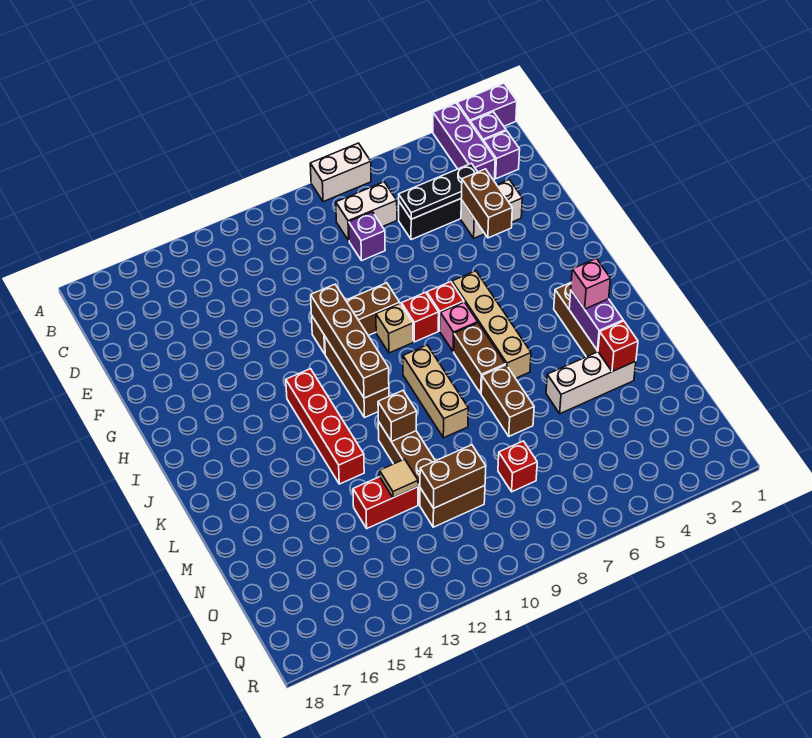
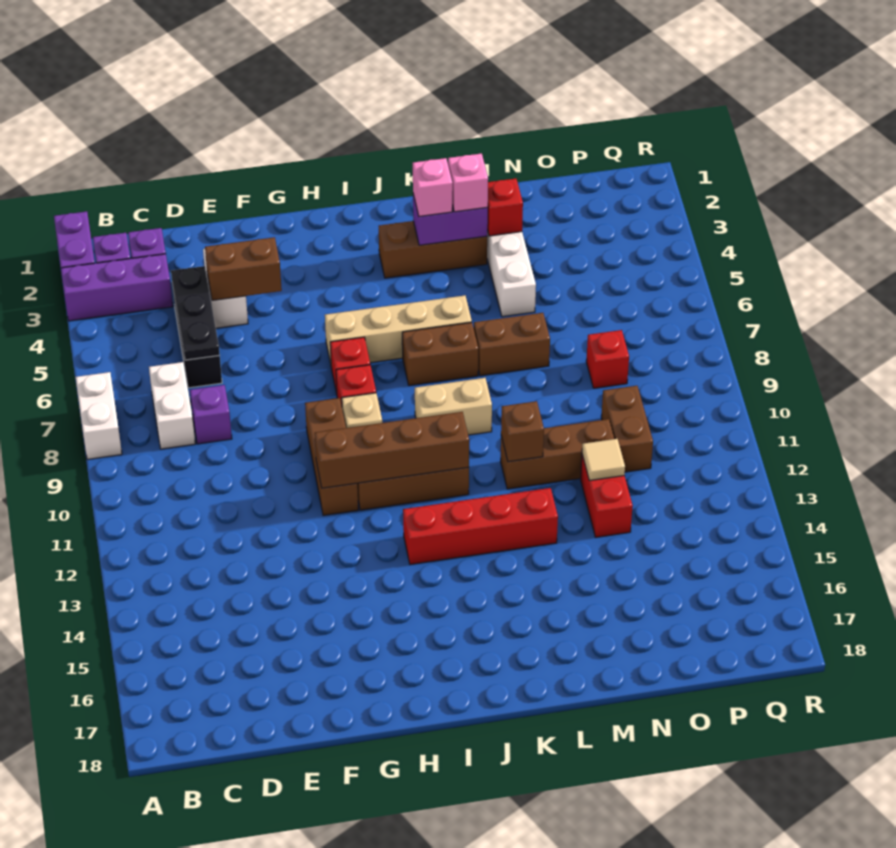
pink brick I7 level 1 -> pink brick L3 level 3
tan brick J9:L9 level 1 -> tan brick J9:K9 level 1
brown brick O10:O11 level 2 -> none

